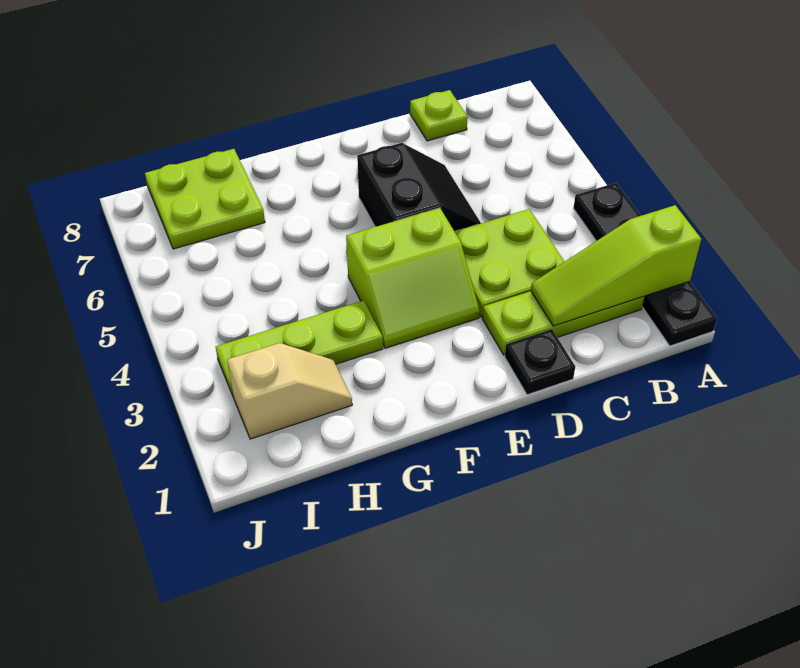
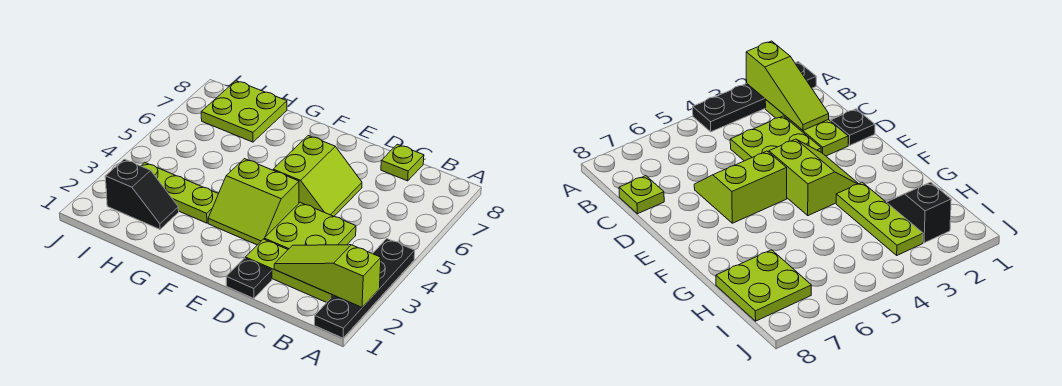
black slope D5:E6 level 1 top E -> lime slope D5:E6 level 1 top E
tan slope H2:I2 level 1 top I -> black slope H2:I2 level 1 top I

